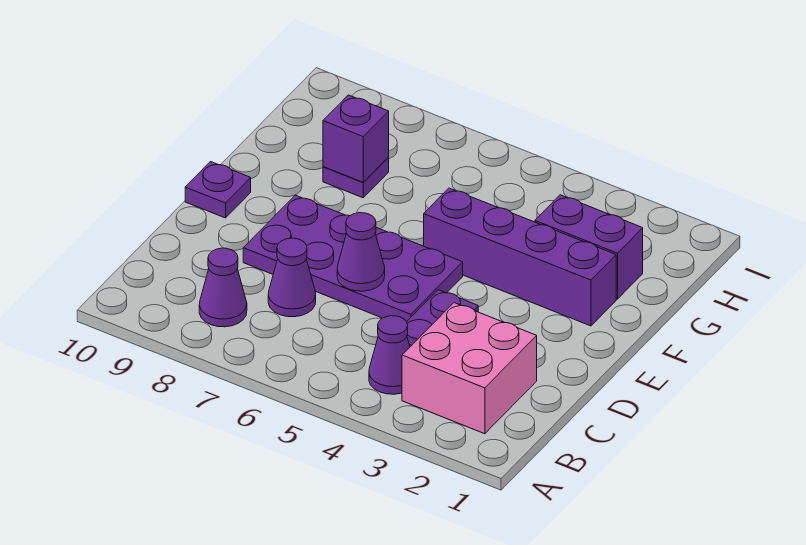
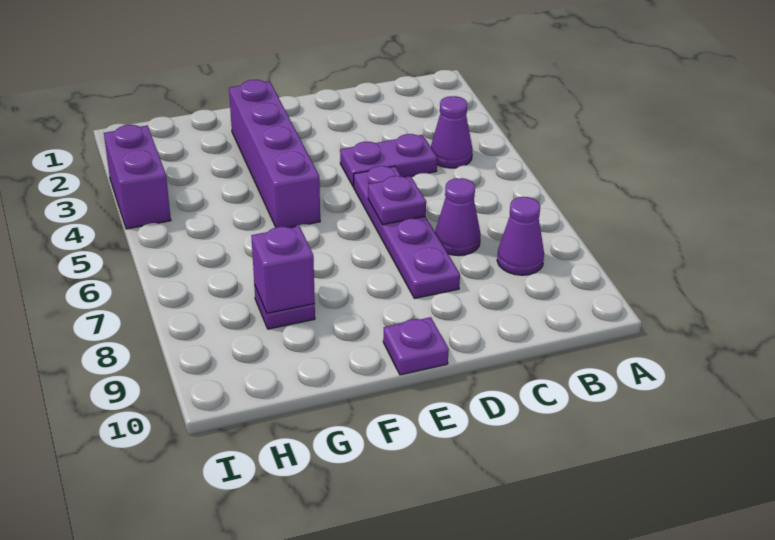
pink brick B2:C3 level 1 -> none
purple plate D5:E8 level 1 -> purple plate D5:D8 level 1
purple cone D6 level 2 -> purple plate D6 level 2
purple brick G2:G3 level 1 -> purple brick I3:I4 level 1

